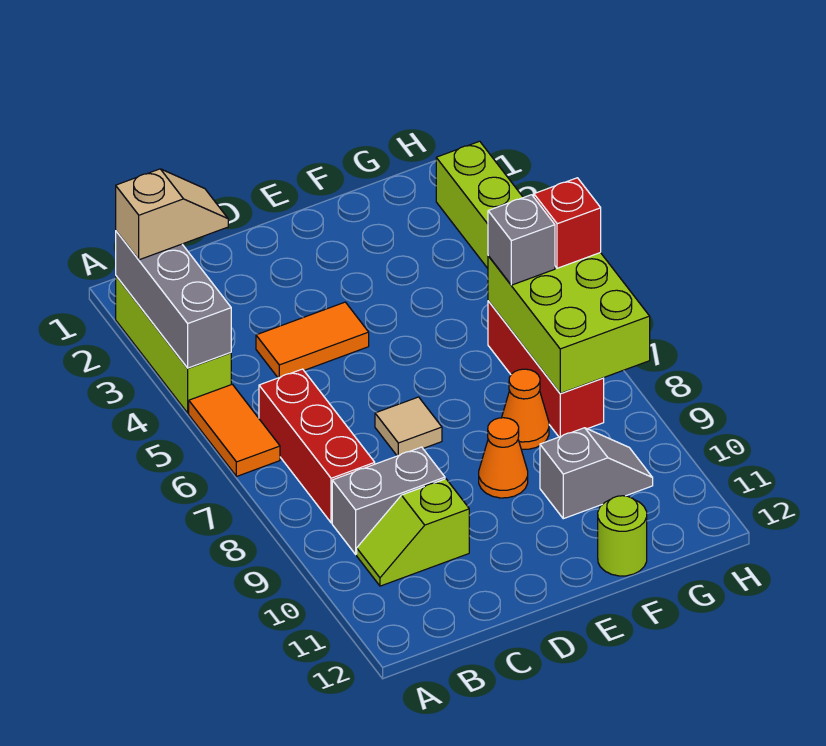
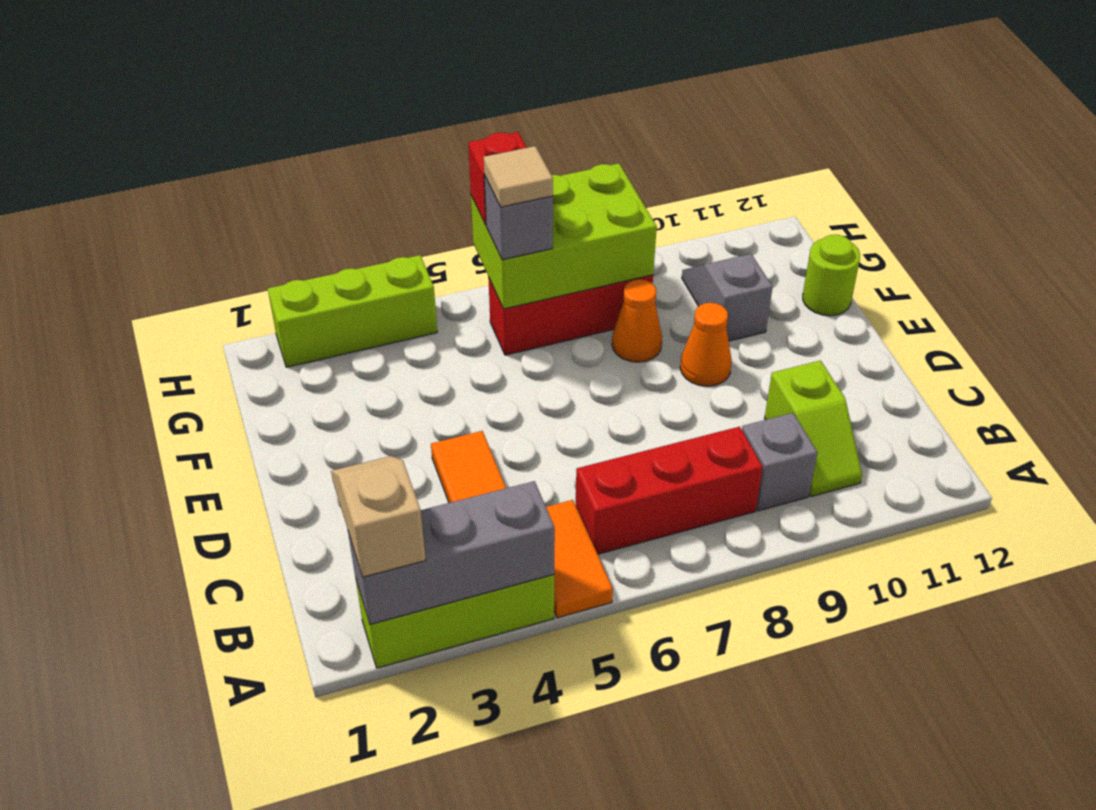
orange tile A5:A6 level 1 -> orange tile A5:B5 level 1
grey brick B9:C9 level 1 -> grey brick B9 level 1
tan tile D7 level 1 -> tan tile G6 level 4

